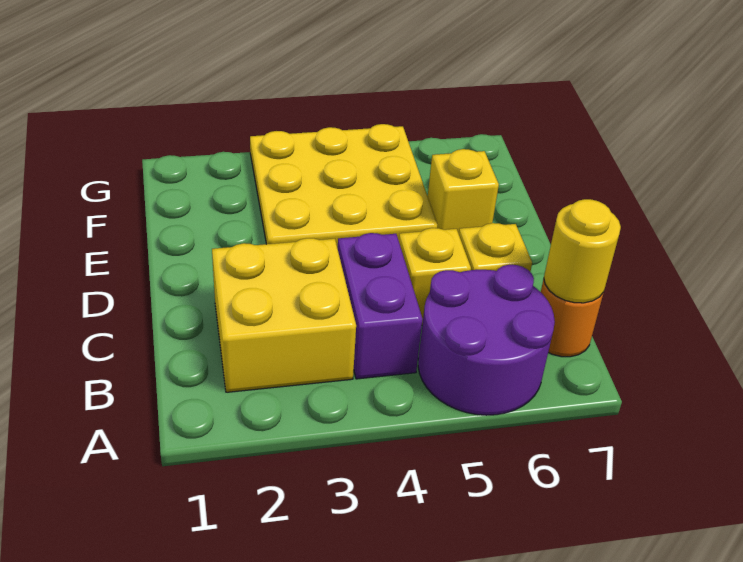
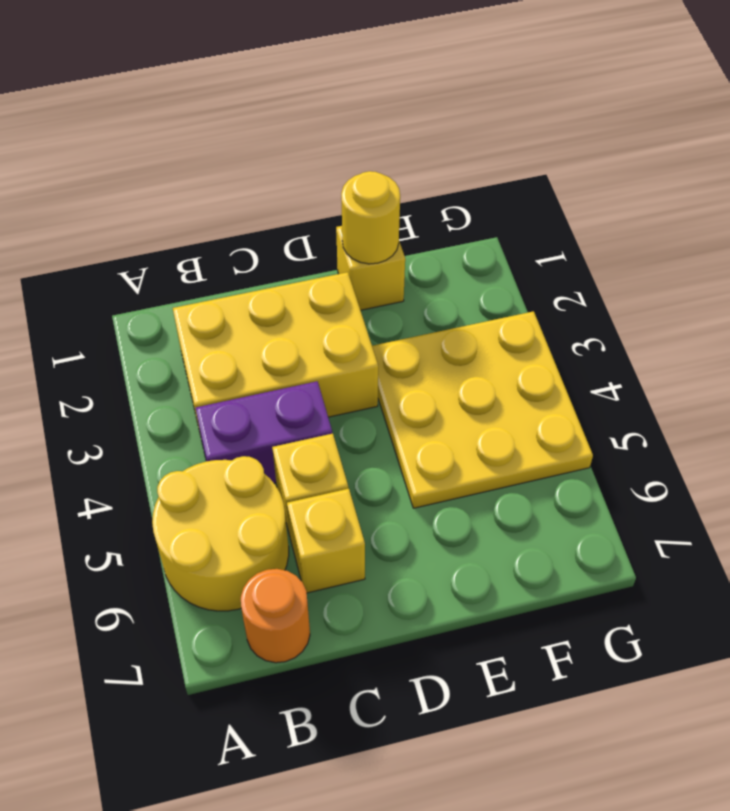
purple round brick A5:B6 level 1 -> yellow round brick A5:B6 level 1
yellow brick B2:C3 level 1 -> yellow brick B2:D3 level 1
yellow round brick B7 level 2 -> yellow round brick E1 level 2
yellow brick E6 level 1 -> yellow brick E1 level 1

